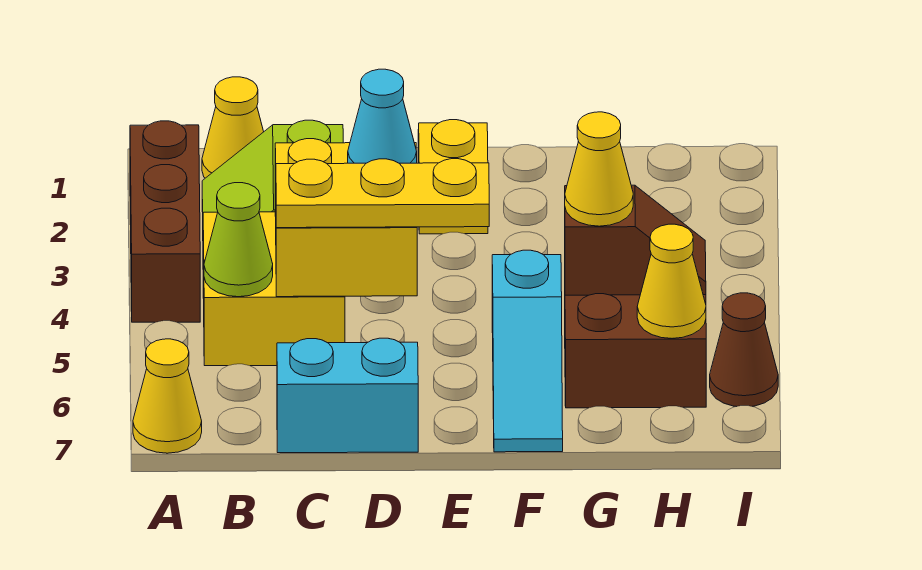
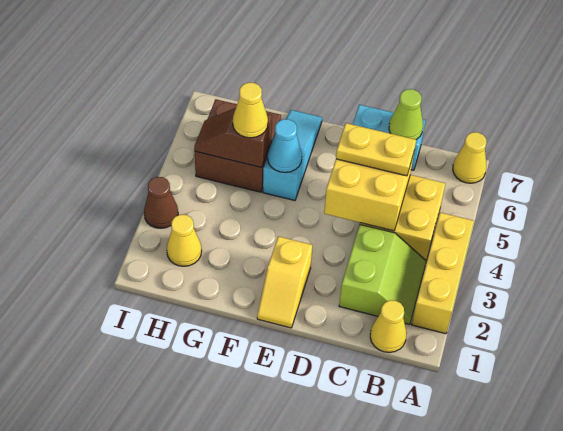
brown brick A2:A4 level 1 -> yellow brick A2:A4 level 1
lime cone B5 level 2 -> lime cone C7 level 2
yellow plate C5:E5 level 3 -> yellow plate C5:D5 level 3
cyan cone D4 level 3 -> cyan cone F5 level 2
yellow cone H6 level 2 -> yellow cone H2 level 1
brown cone I6 level 1 -> brown cone I3 level 1

